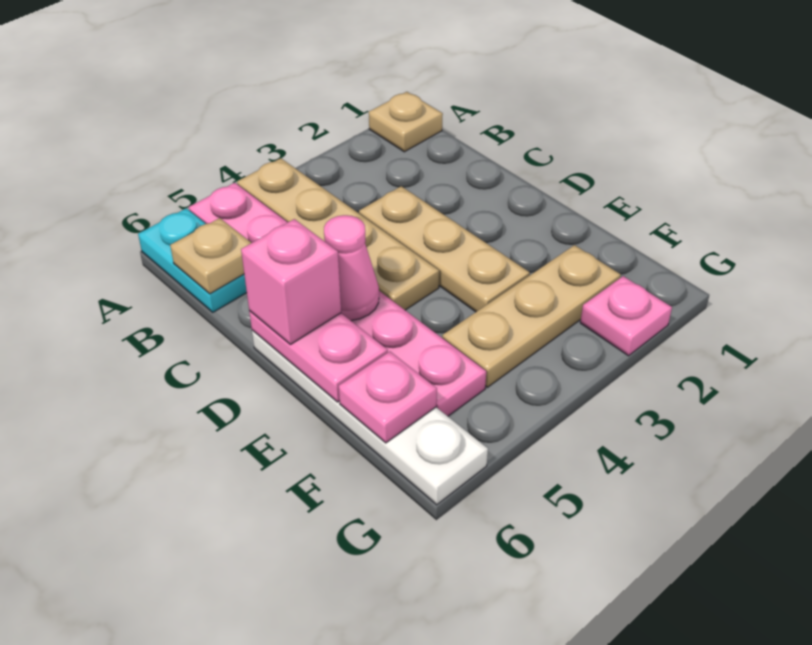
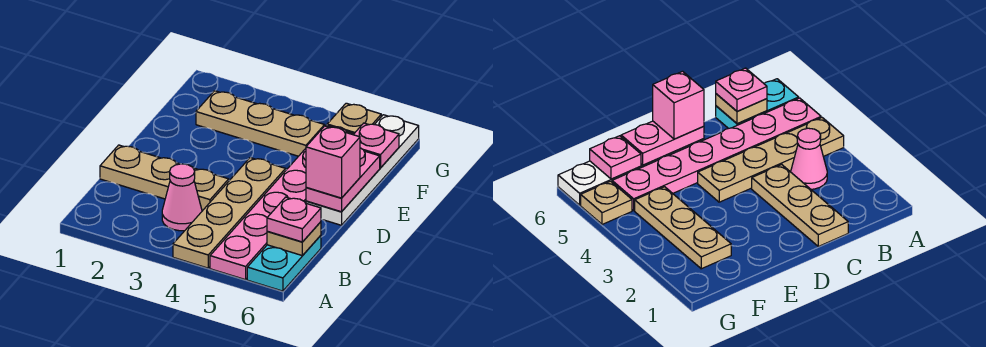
tan plate A1 level 1 -> tan plate G5 level 1
tan plate C3:E3 level 1 -> tan plate C1:C3 level 1
pink cone D5 level 2 -> pink cone B3 level 1
pink plate G2 level 1 -> pink plate B6 level 3

